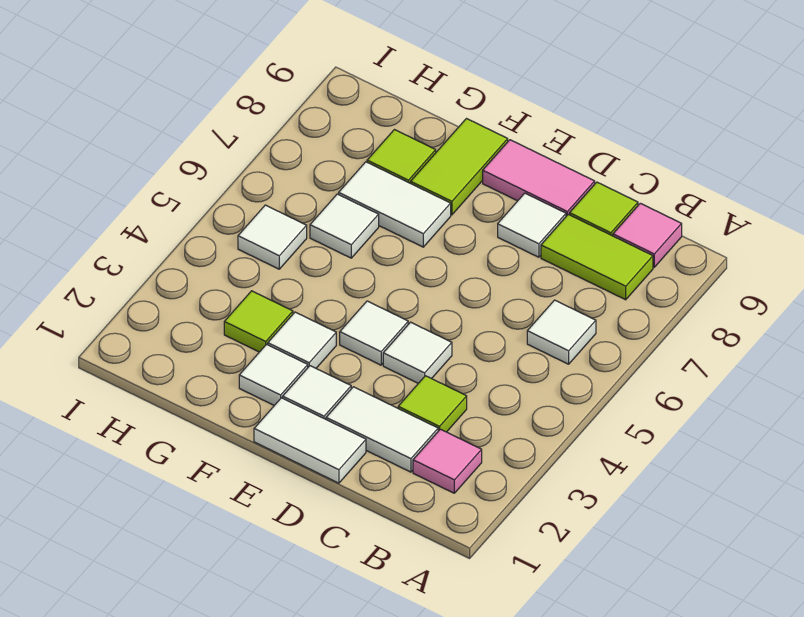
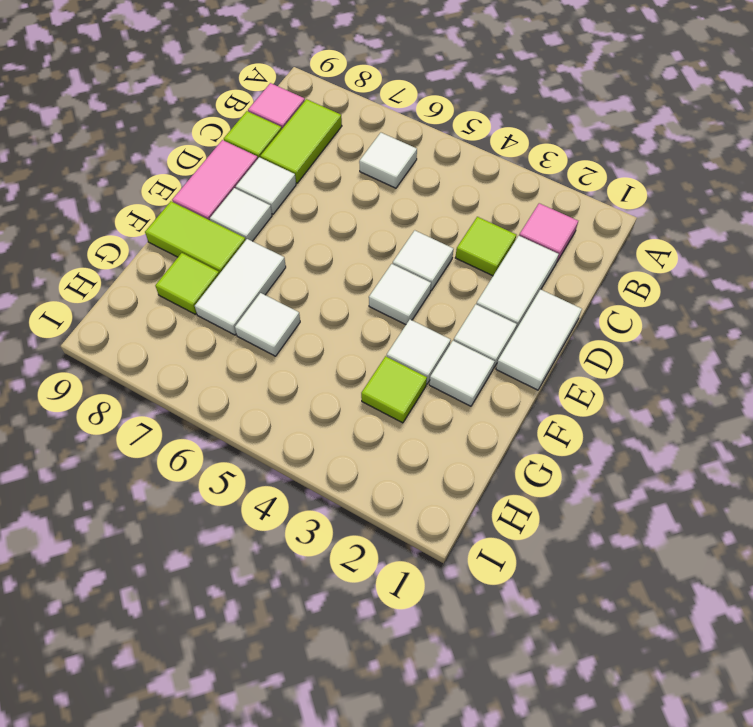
white tile H5 level 1 -> white tile E8 level 1

